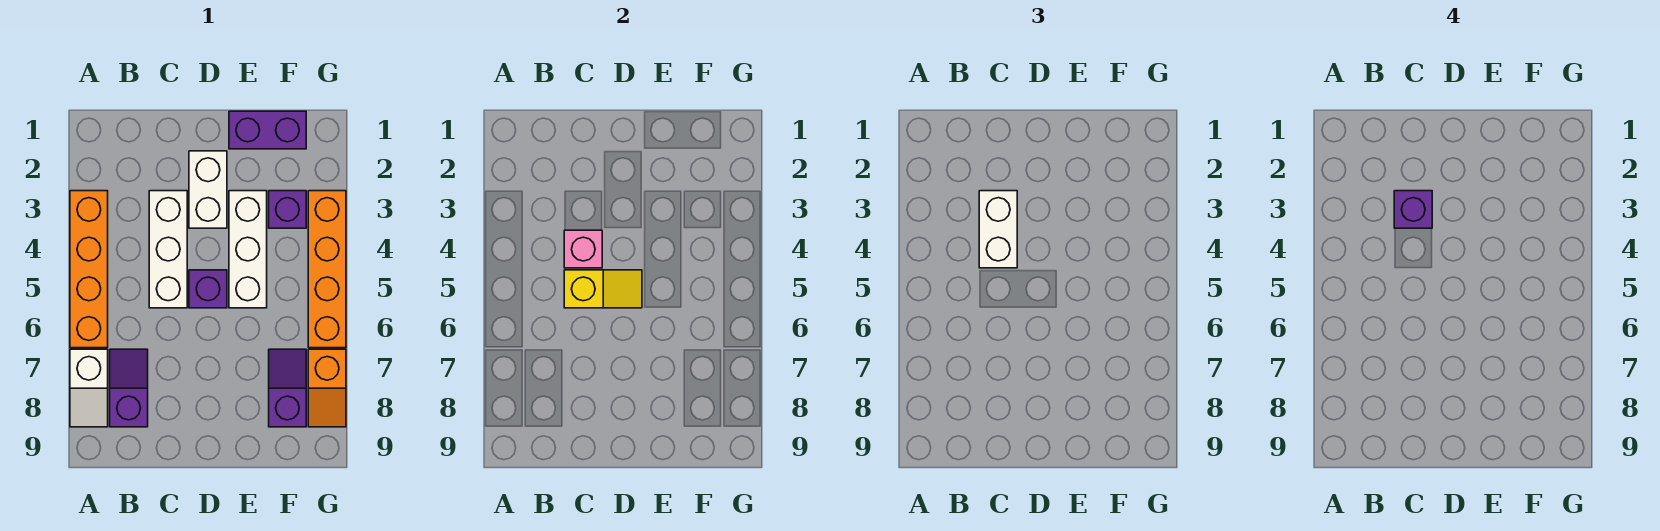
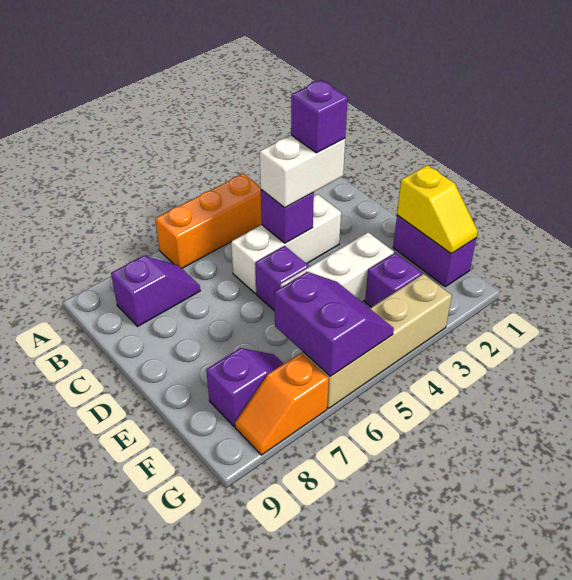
orange brick A3:A6 level 1 -> orange brick A4:A6 level 1
white slope A7:A8 level 1 top 7 -> none
pink brick C4 level 2 -> purple brick C4 level 2
yellow slope C5:D5 level 2 top C -> yellow slope E1:F1 level 2 top E
white brick D2:D3 level 1 -> none
none -> purple slope F5:G6 level 2 top 6
orange brick G3:G6 level 1 -> tan brick G3:G6 level 1

